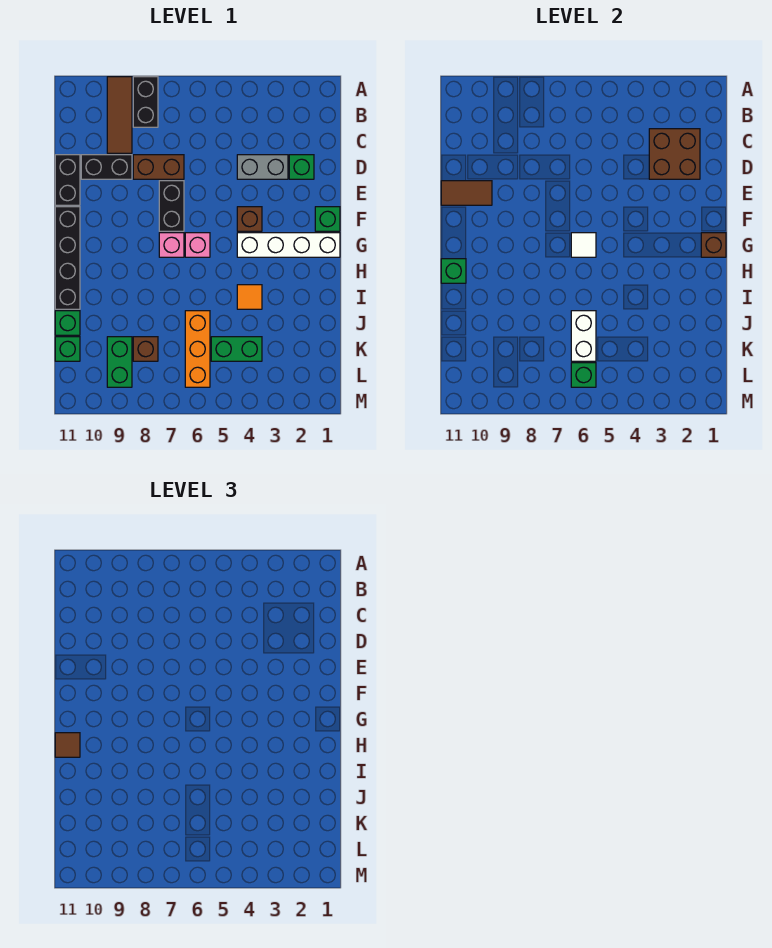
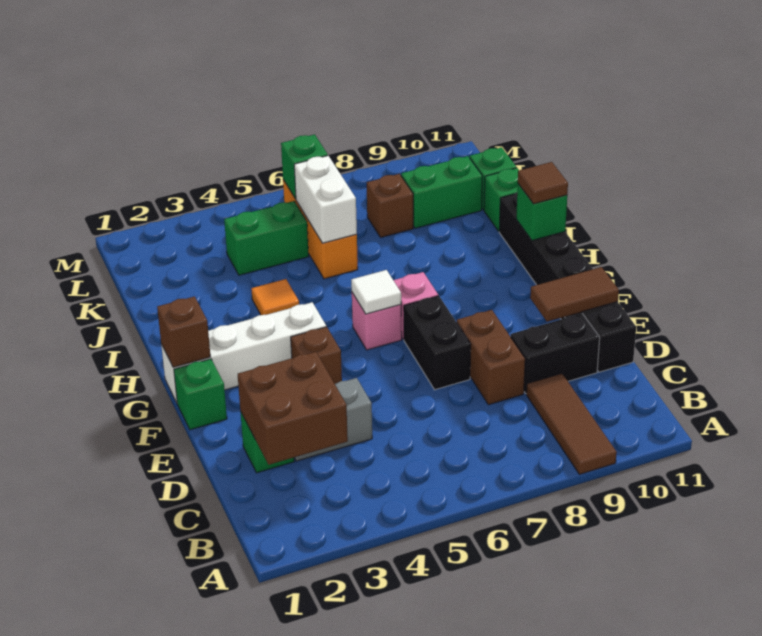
black brick A8:B8 level 1 -> none
brown brick D7:D8 level 1 -> brown brick D8:E8 level 1
green brick K9:L9 level 1 -> green brick K9:K10 level 1

